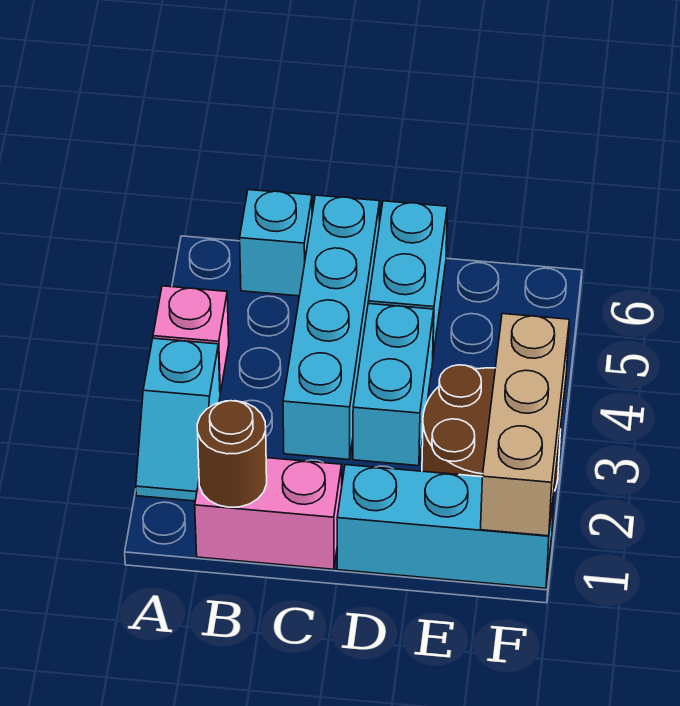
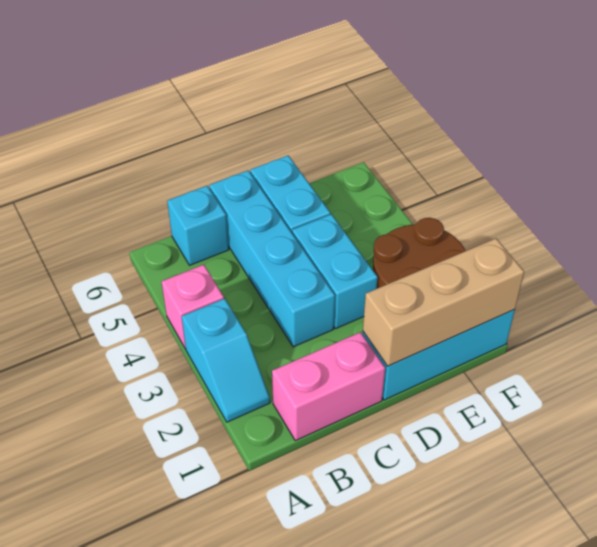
brown round brick B1 level 2 -> none
tan brick F1:F3 level 2 -> tan brick D1:F1 level 2

